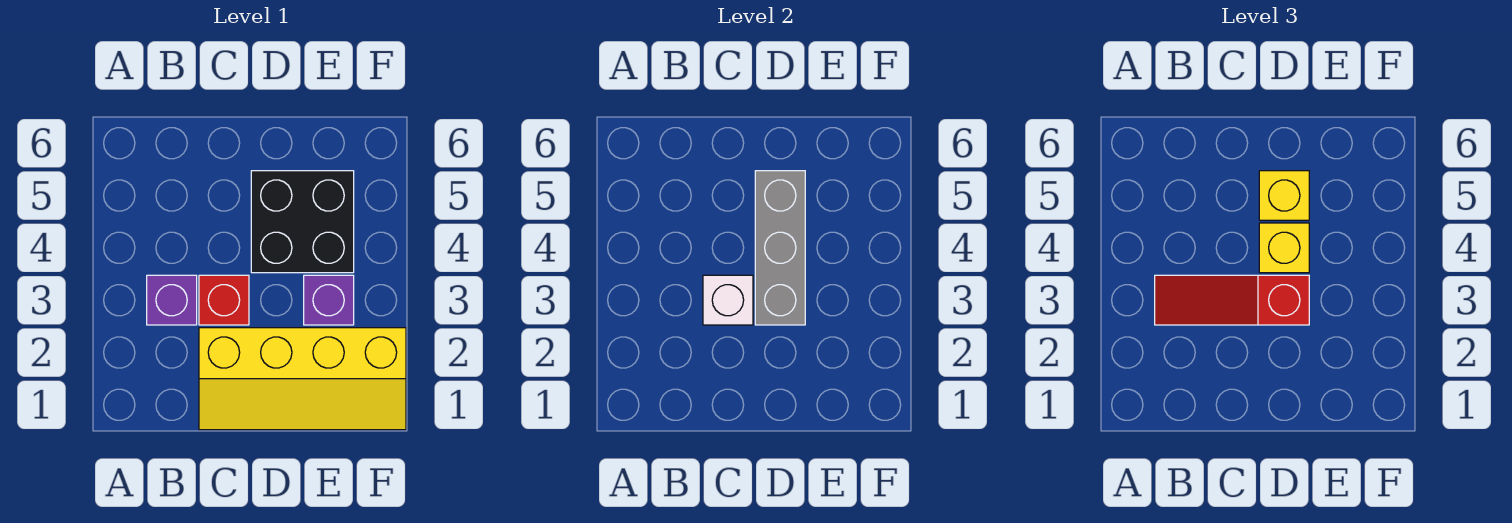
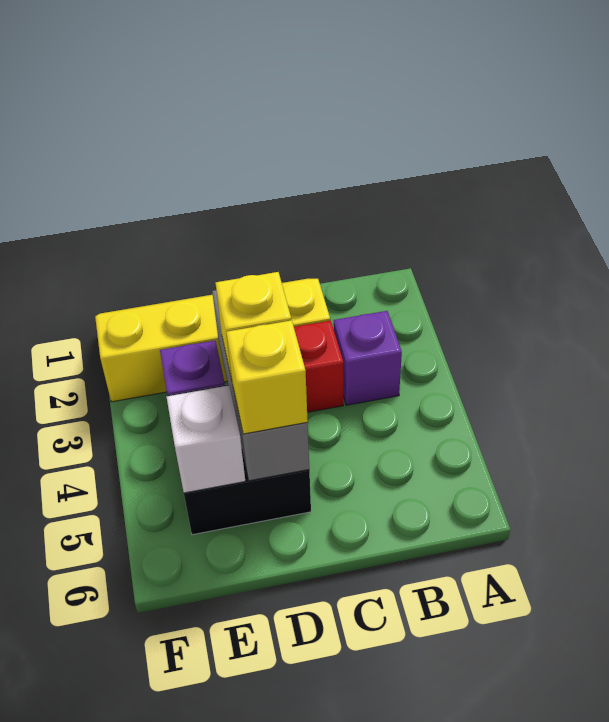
red slope B3:D3 level 3 top D -> none
white brick C3 level 2 -> white brick E5 level 2

